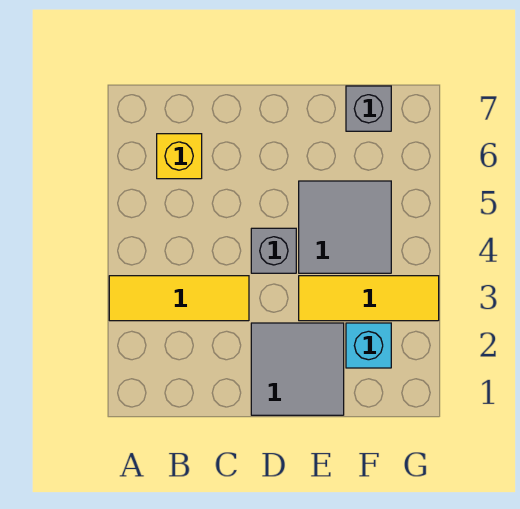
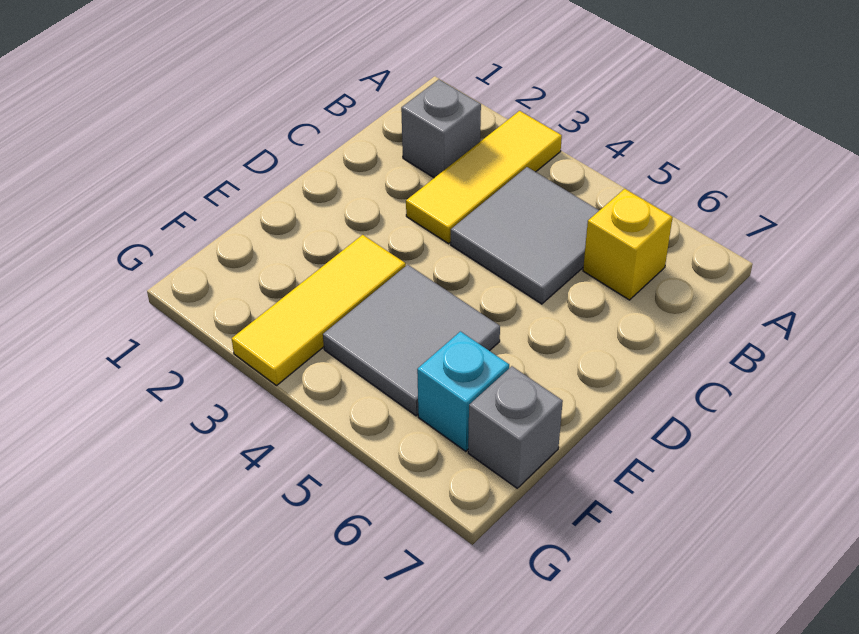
grey tile D1:E2 level 1 -> grey tile B4:C5 level 1
grey brick D4 level 1 -> grey brick B2 level 1
cyan brick F2 level 1 -> cyan brick F6 level 1

